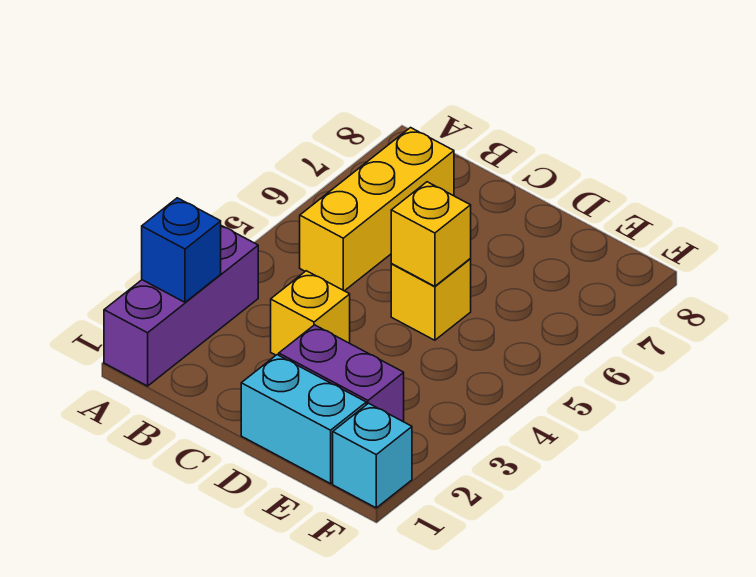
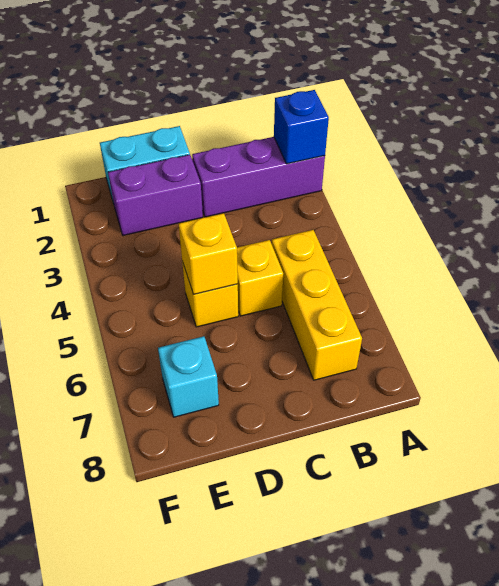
purple brick A1:A3 level 1 -> purple brick A2:C2 level 1
yellow brick C3 level 1 -> yellow brick C5 level 1
cyan brick F1 level 1 -> cyan brick E7 level 1

